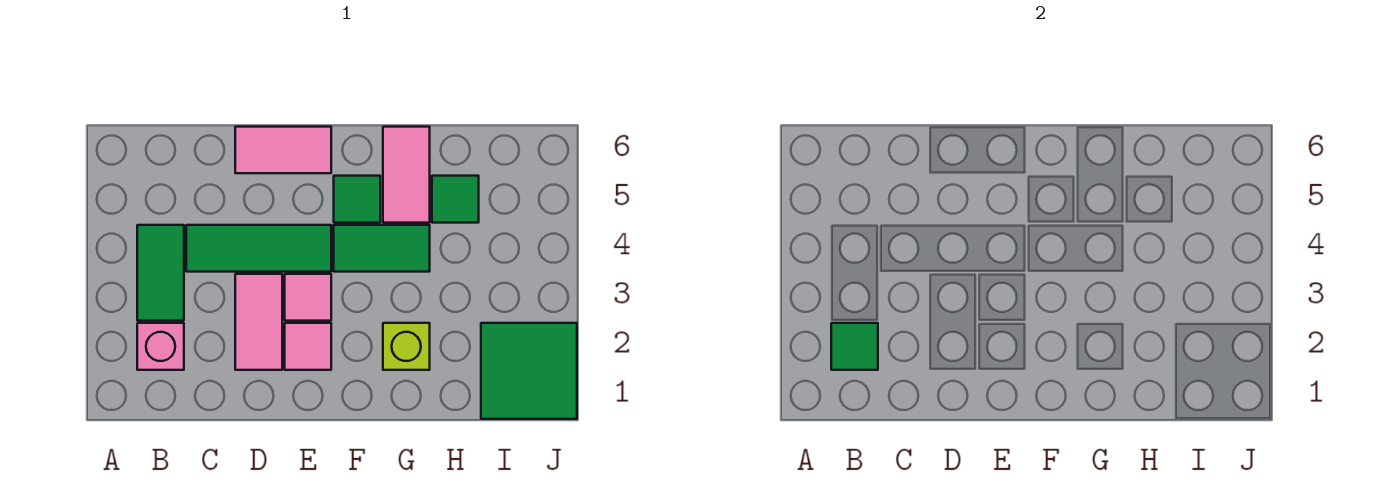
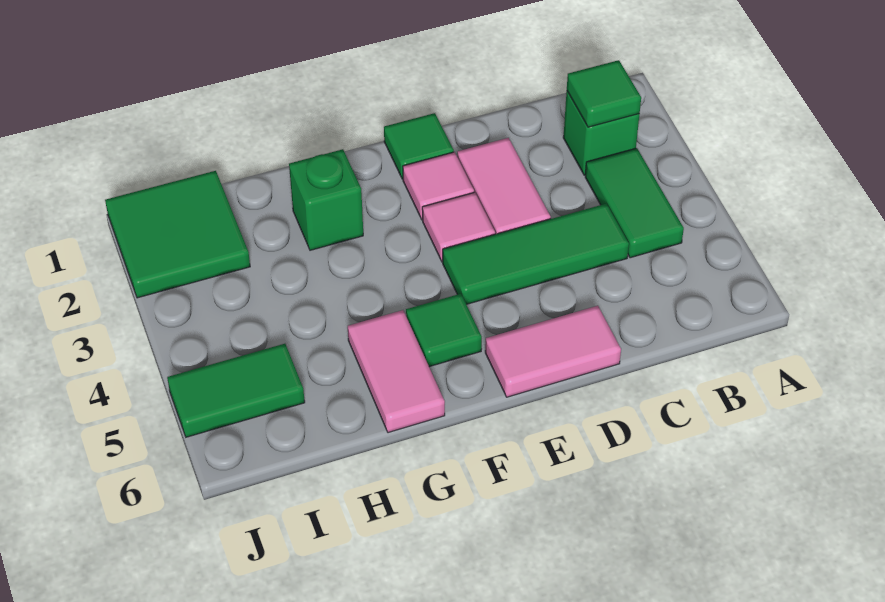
pink brick B2 level 1 -> green brick B2 level 1
green tile F4:G4 level 1 -> green tile I5:J5 level 1
lime brick G2 level 1 -> green brick G2 level 1
green tile H5 level 1 -> green tile E1 level 1

